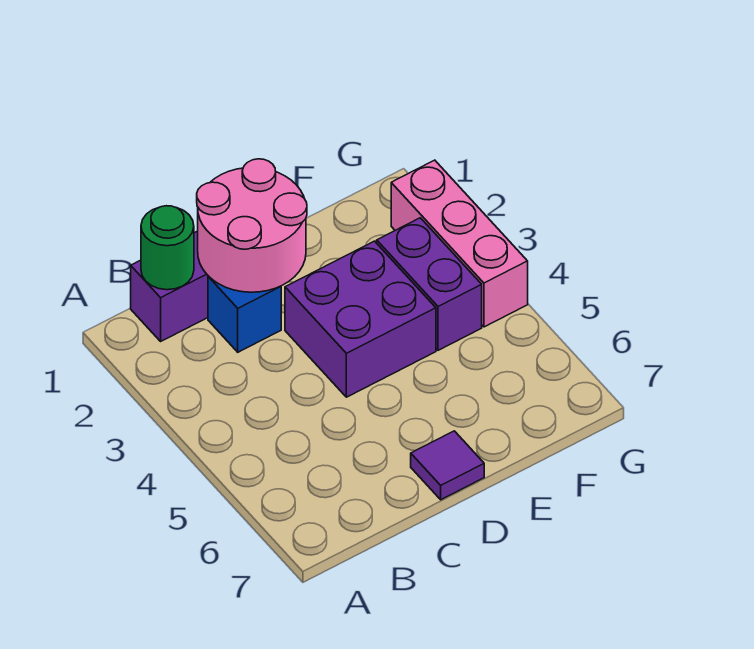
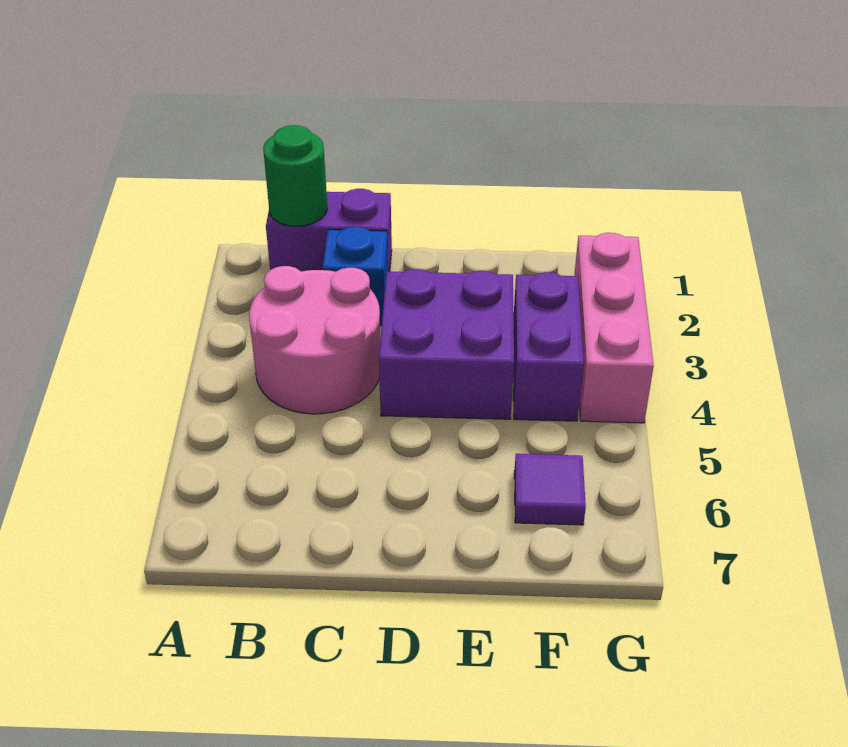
pink round brick C1:D2 level 2 -> pink round brick B3:C4 level 1
purple tile D7 level 1 -> purple tile F6 level 1

